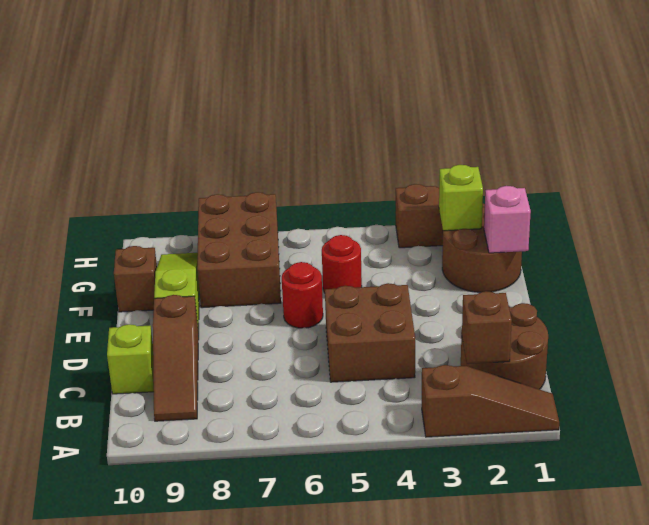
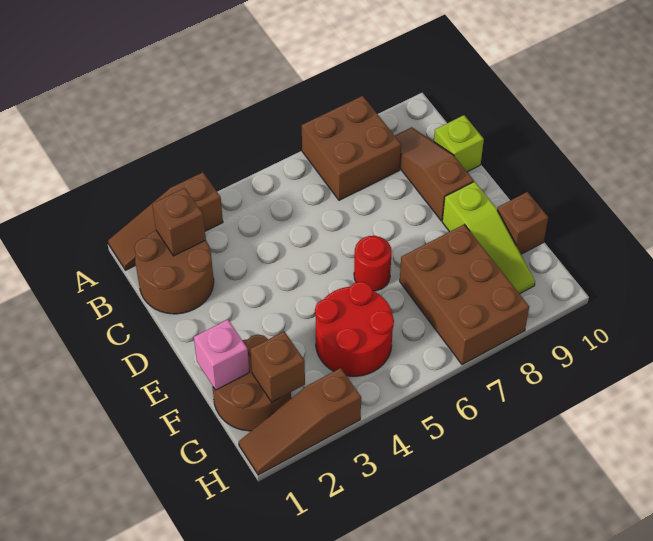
brown brick C4:D5 level 1 -> brown brick A7:B8 level 1
red round brick F5 level 1 -> red round brick F4:G5 level 1
lime brick G2 level 2 -> brown brick G2 level 2

